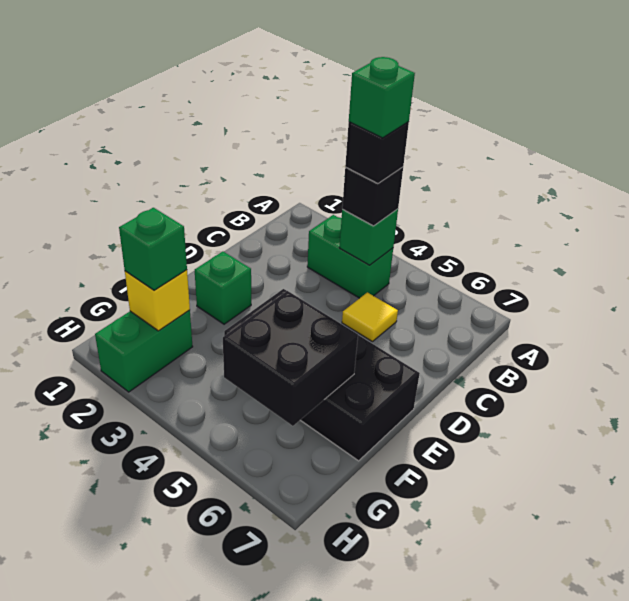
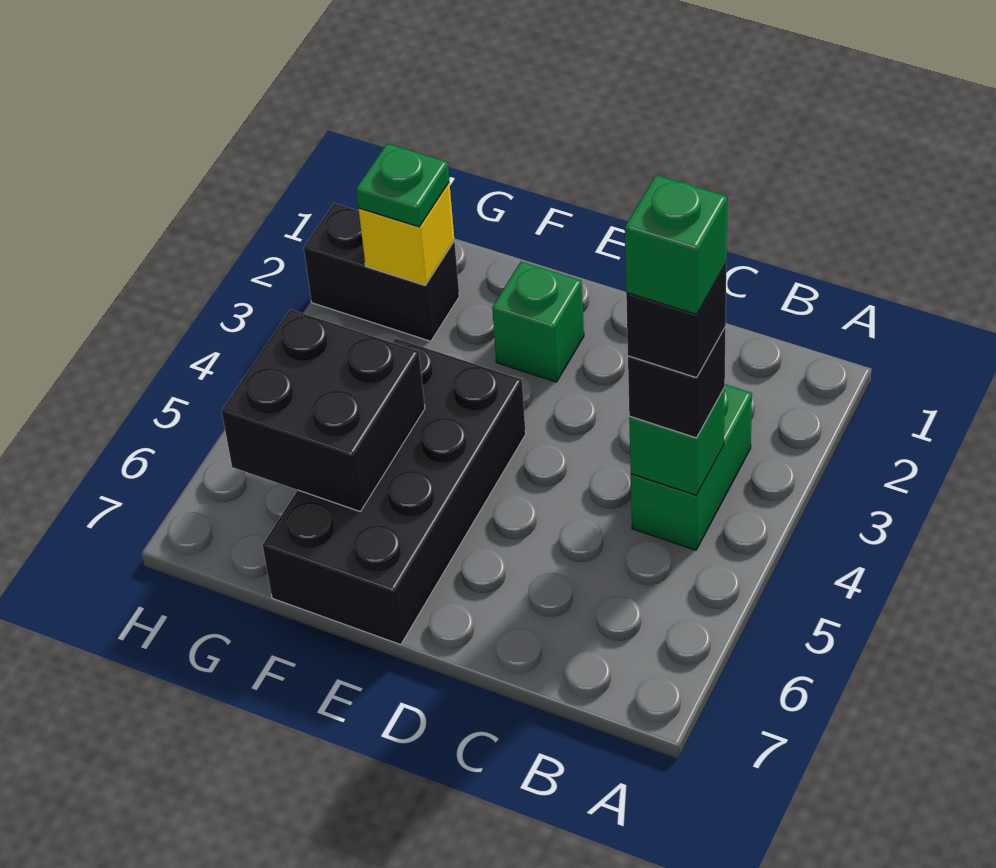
yellow tile C5 level 1 -> none
green brick G2:H2 level 1 -> black brick G2:H2 level 1
green brick G2 level 3 -> green plate G2 level 3

